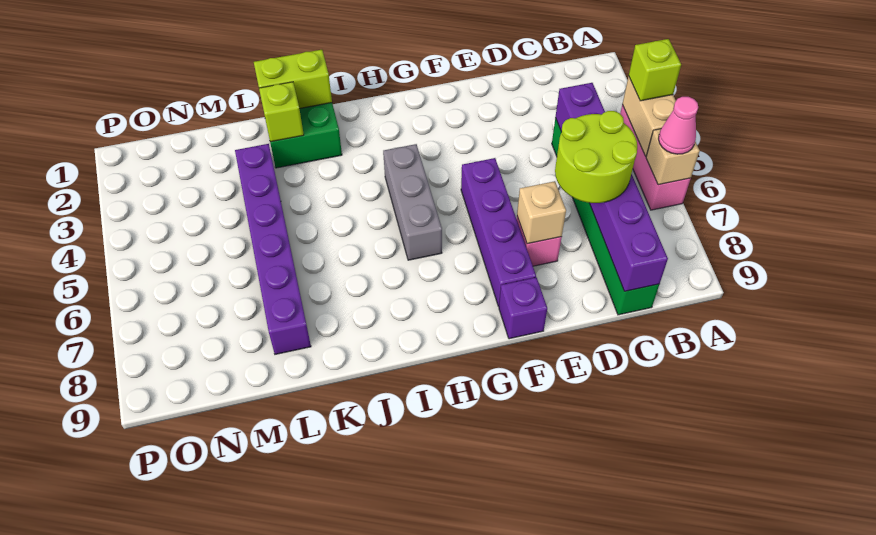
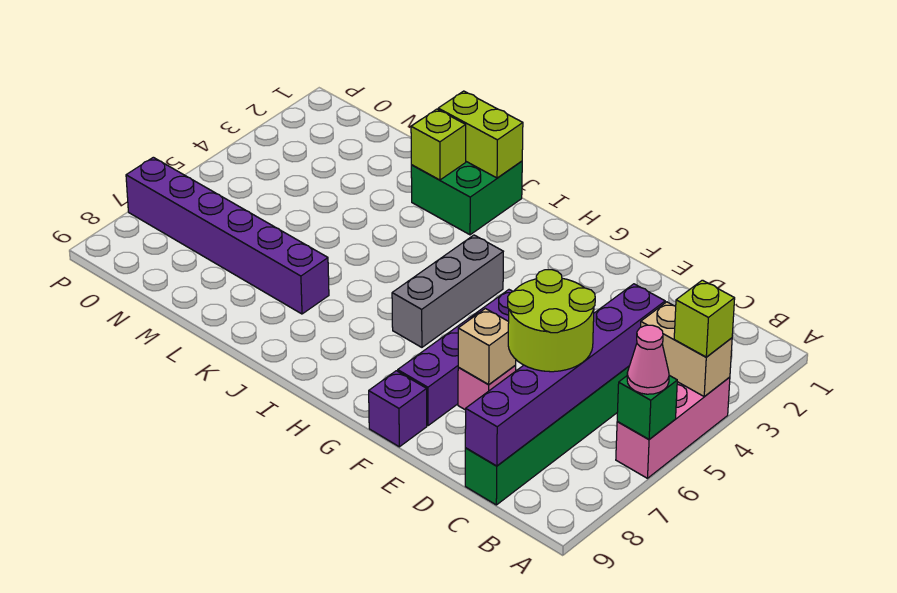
tan brick A4:A5 level 2 -> tan brick A4:B4 level 2
tan brick A6 level 2 -> green brick A6 level 2
purple brick L3:L8 level 1 -> purple brick K7:P7 level 1

